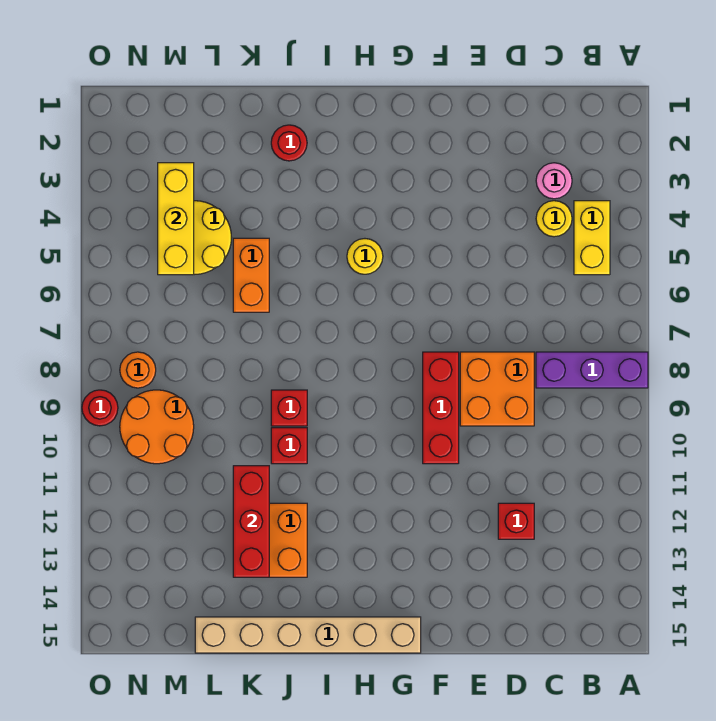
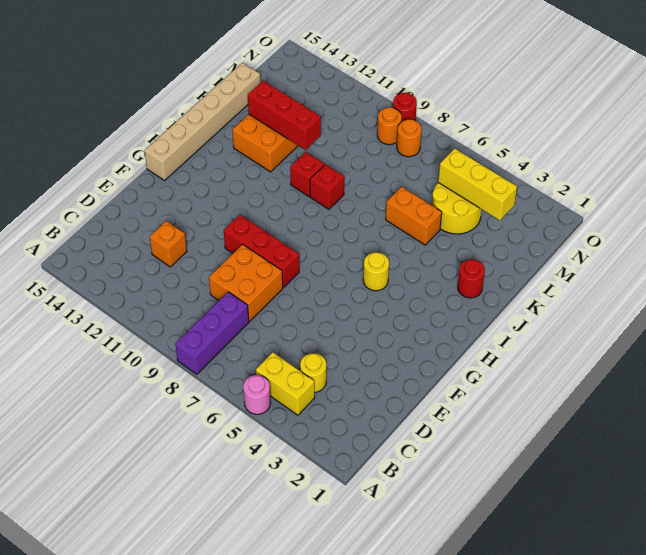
pink round brick C3 level 1 -> pink round brick A5 level 1
red brick D12 level 1 -> orange brick D12 level 1
orange round brick M9:N10 level 1 -> orange round brick N9 level 1

